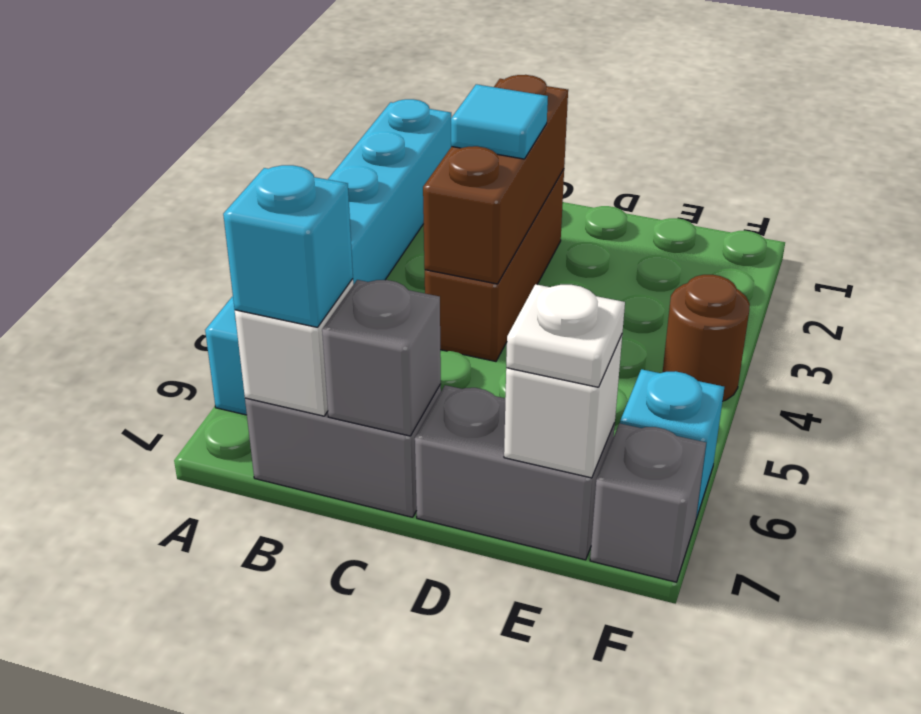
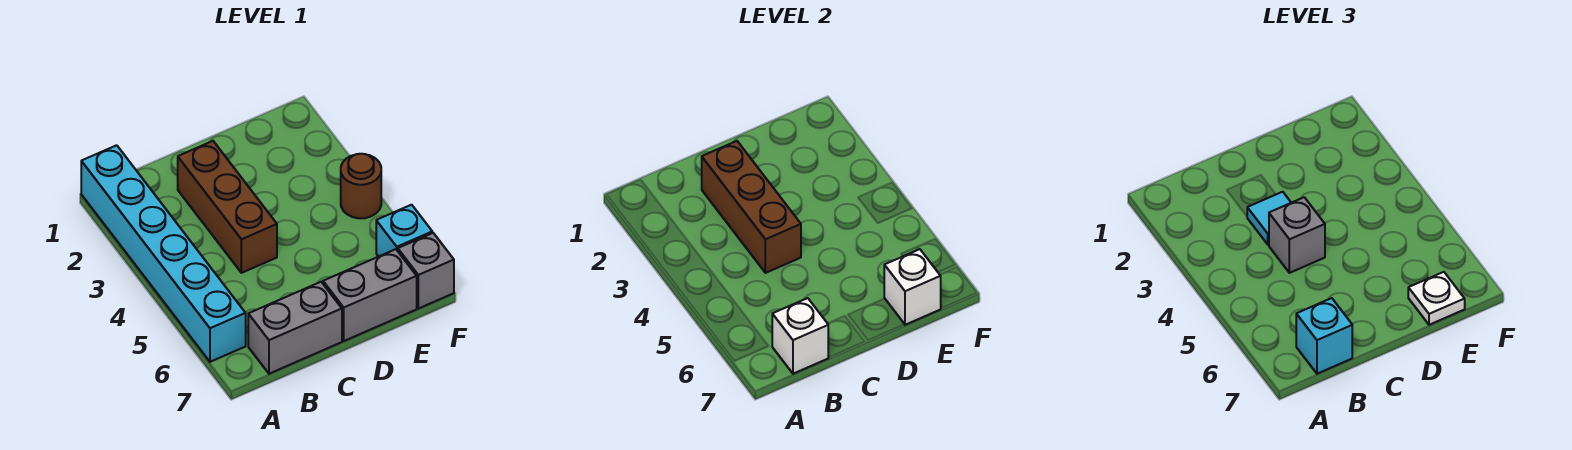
grey brick C7 level 2 -> grey brick C4 level 3

